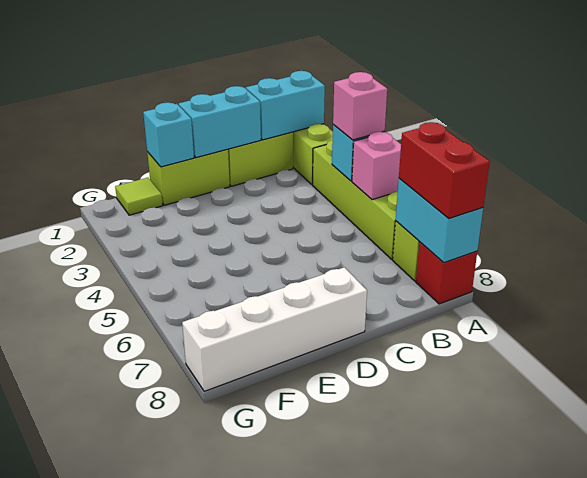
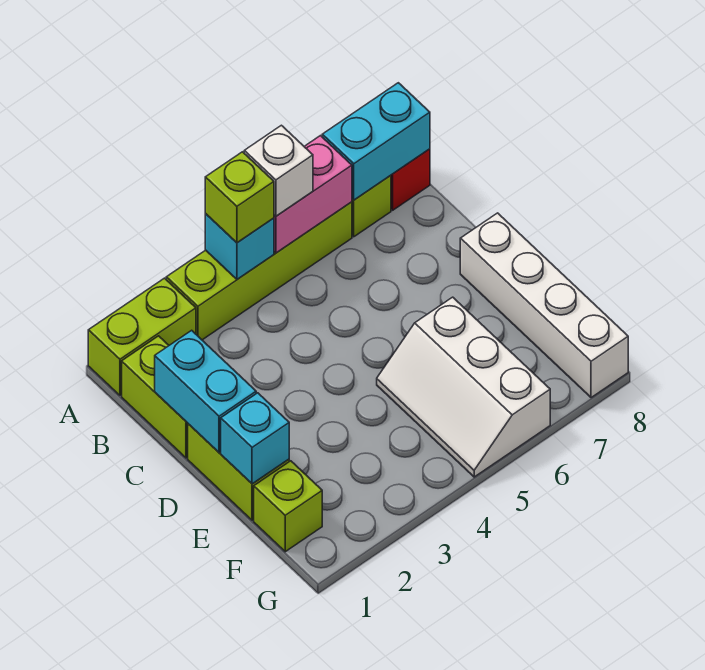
cyan brick A1:B1 level 2 -> none
pink brick A4 level 3 -> lime brick A4 level 3
pink brick A5 level 2 -> pink brick A5:A6 level 2
none -> white brick A5 level 3
red brick A7:A8 level 3 -> none
none -> white slope E5:G6 level 1 top 6
lime tile F1 level 1 -> lime brick F1 level 1

